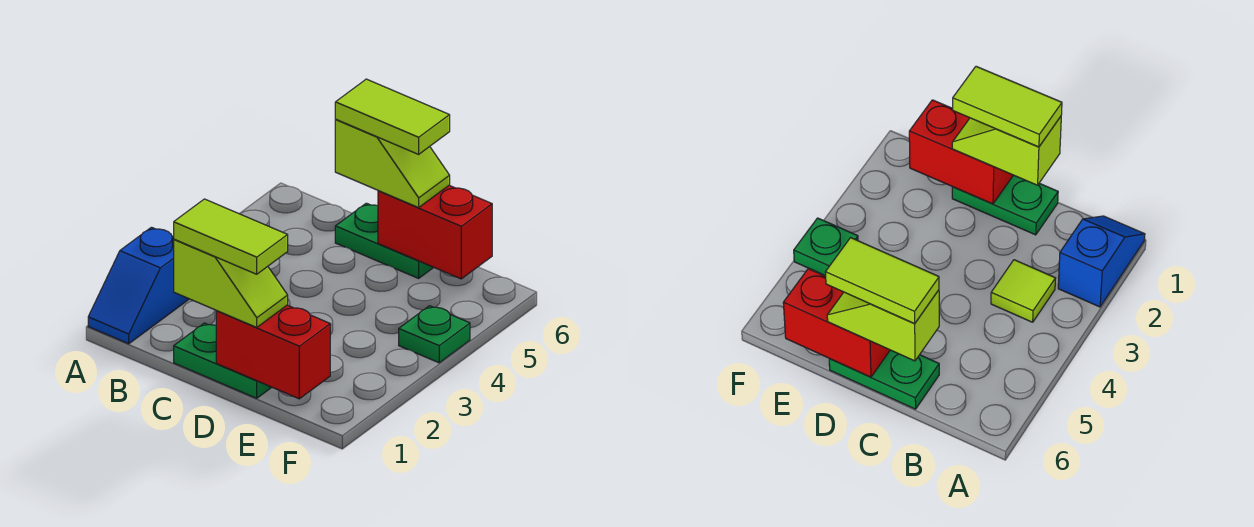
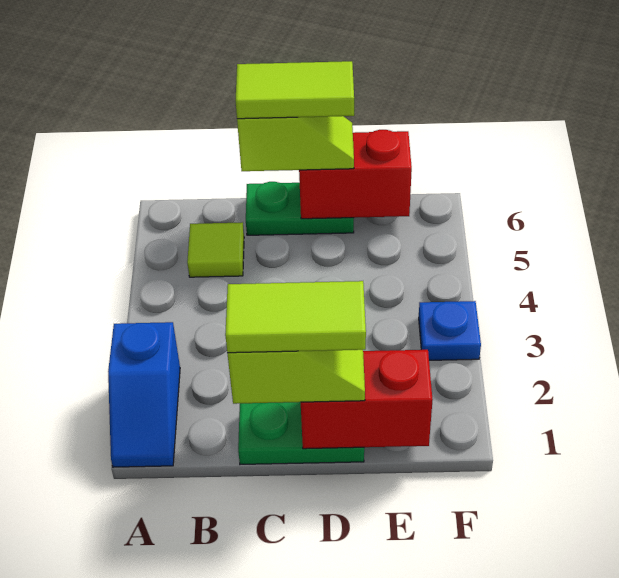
lime tile B3 level 1 -> lime tile B5 level 1
none -> blue plate F3 level 1
green plate F4 level 1 -> none

